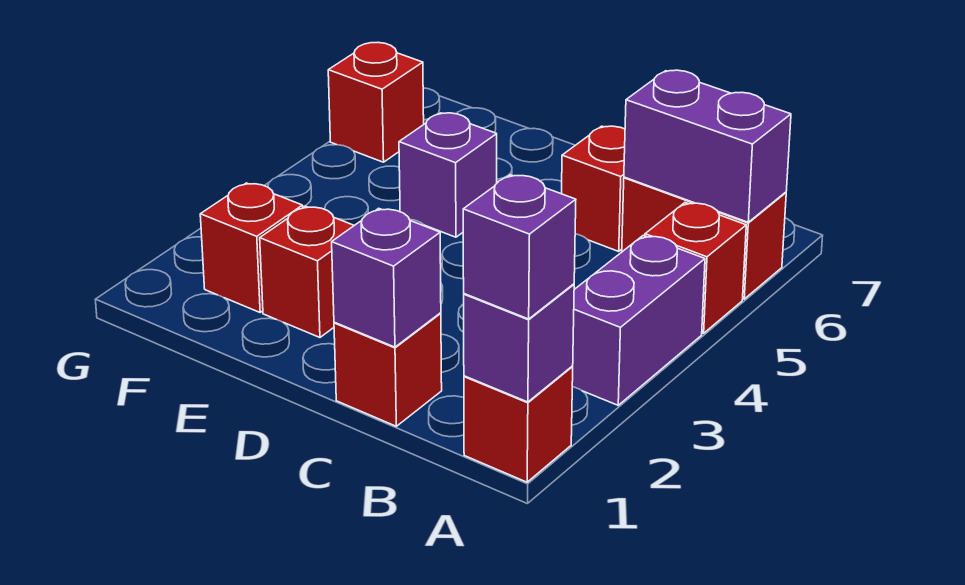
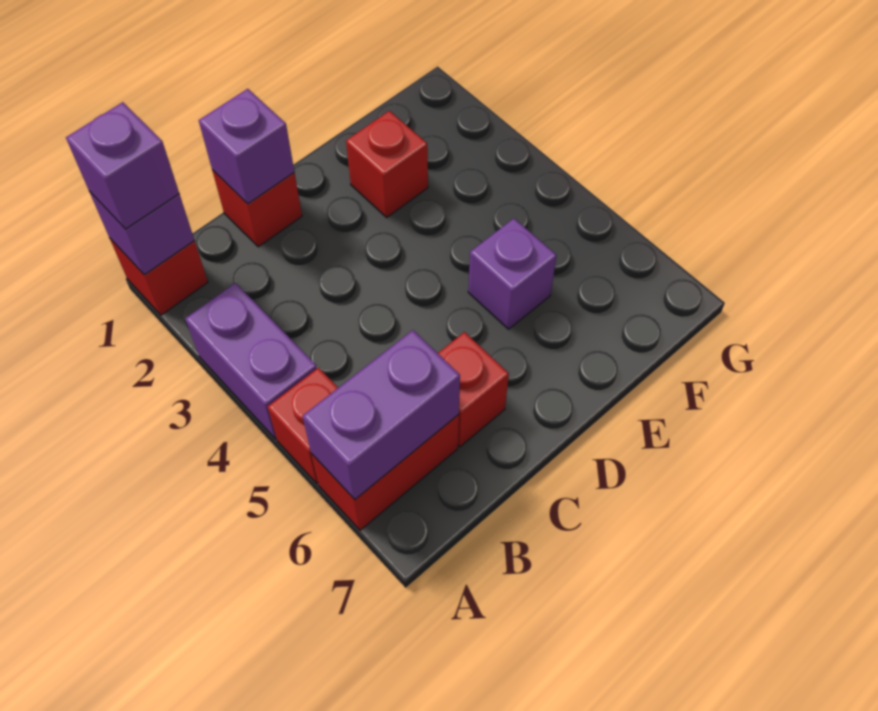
red brick F2 level 1 -> none
red brick G6 level 1 -> none

